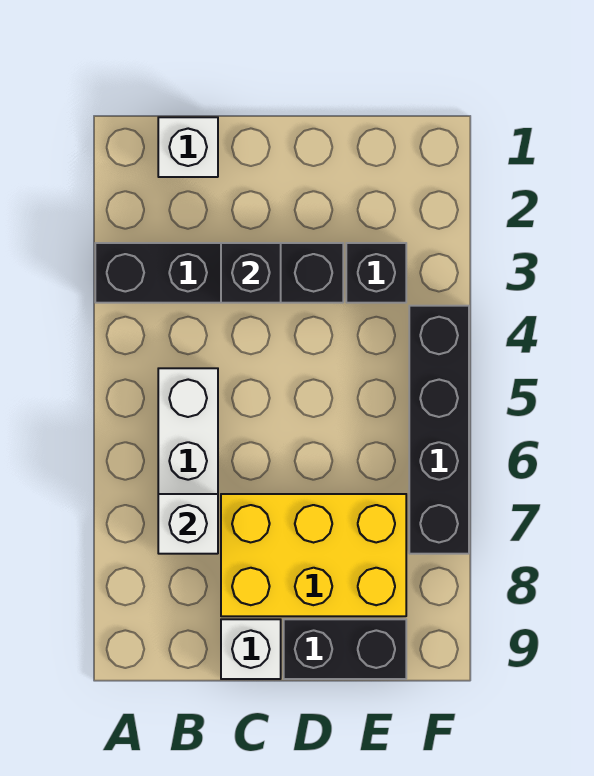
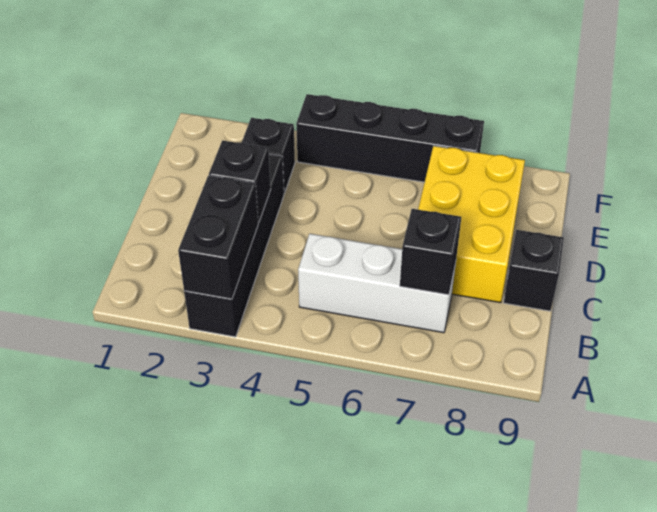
white brick B1 level 1 -> none
white brick B7 level 2 -> black brick B7 level 2
white brick C9 level 1 -> black brick C9 level 1
black brick D9:E9 level 1 -> black brick A3:B3 level 2

